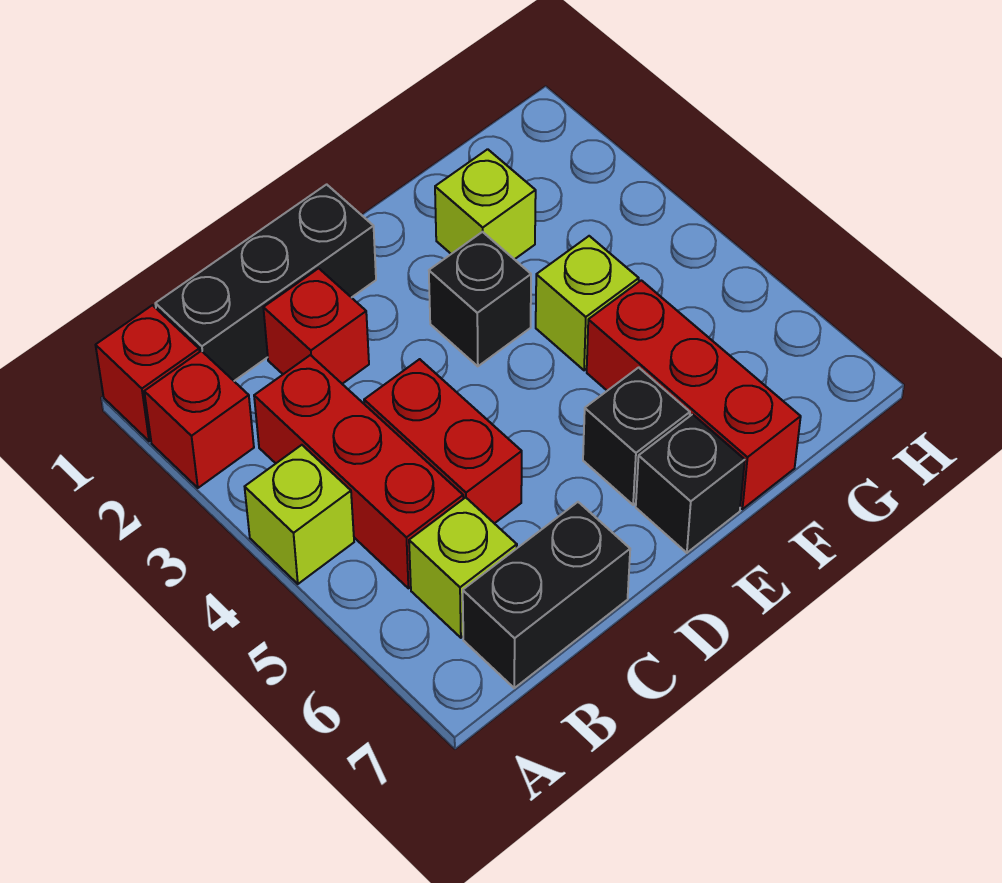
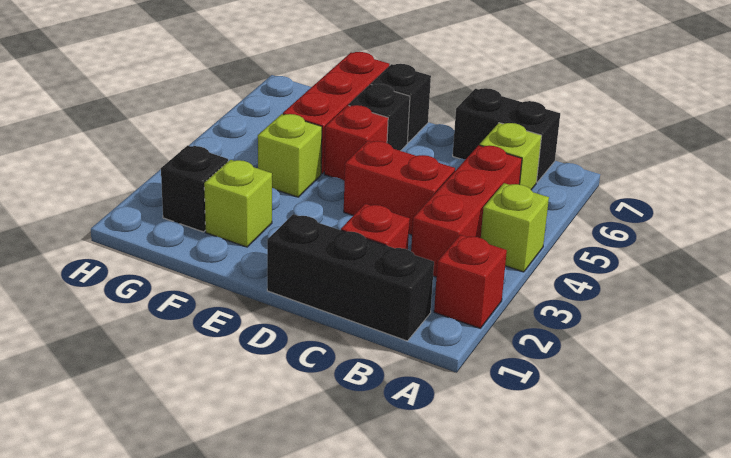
red brick A1 level 1 -> red brick E5 level 1
red brick C4:C5 level 1 -> red brick C4:D4 level 1
black brick E3 level 1 -> black brick G2 level 1

